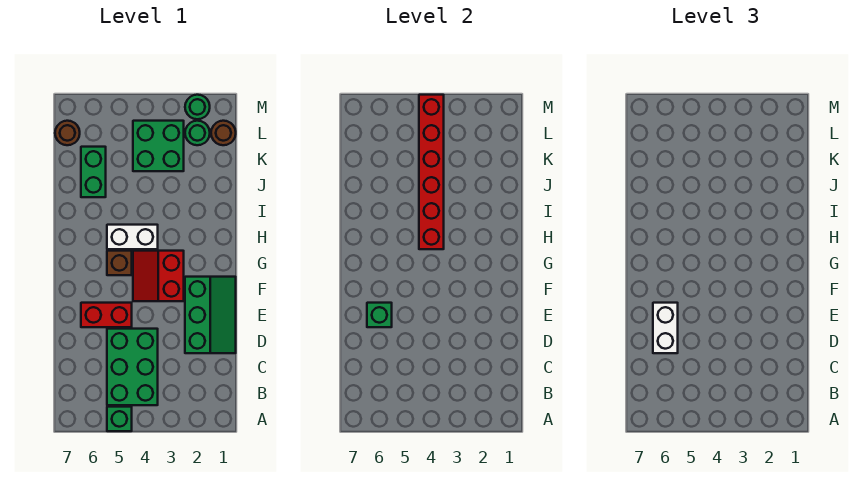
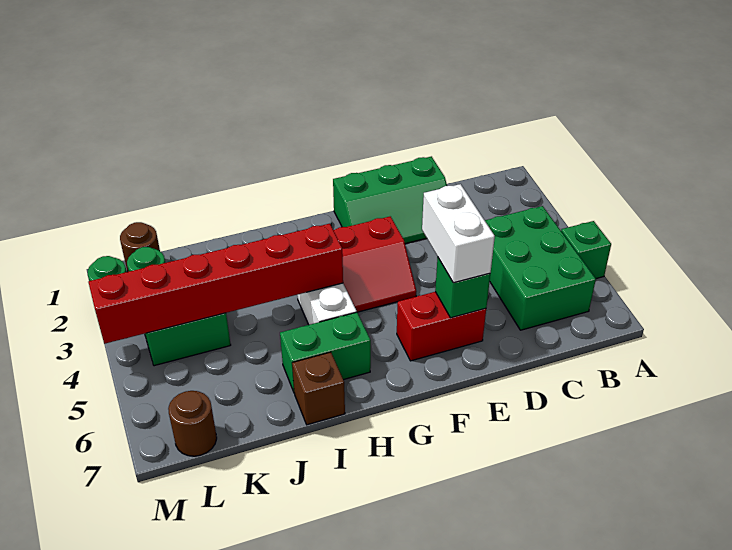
green brick B4:D5 level 1 -> green brick B4:C6 level 1
green slope D1:F2 level 1 top 2 -> green slope D1:F2 level 1 top 1
white brick D6:E6 level 3 -> white brick E5:E6 level 3
red brick E5:E6 level 1 -> red brick E6:F6 level 1
brown brick G5 level 1 -> brown brick I7 level 1
green brick J6:K6 level 1 -> green brick H6:I6 level 1

